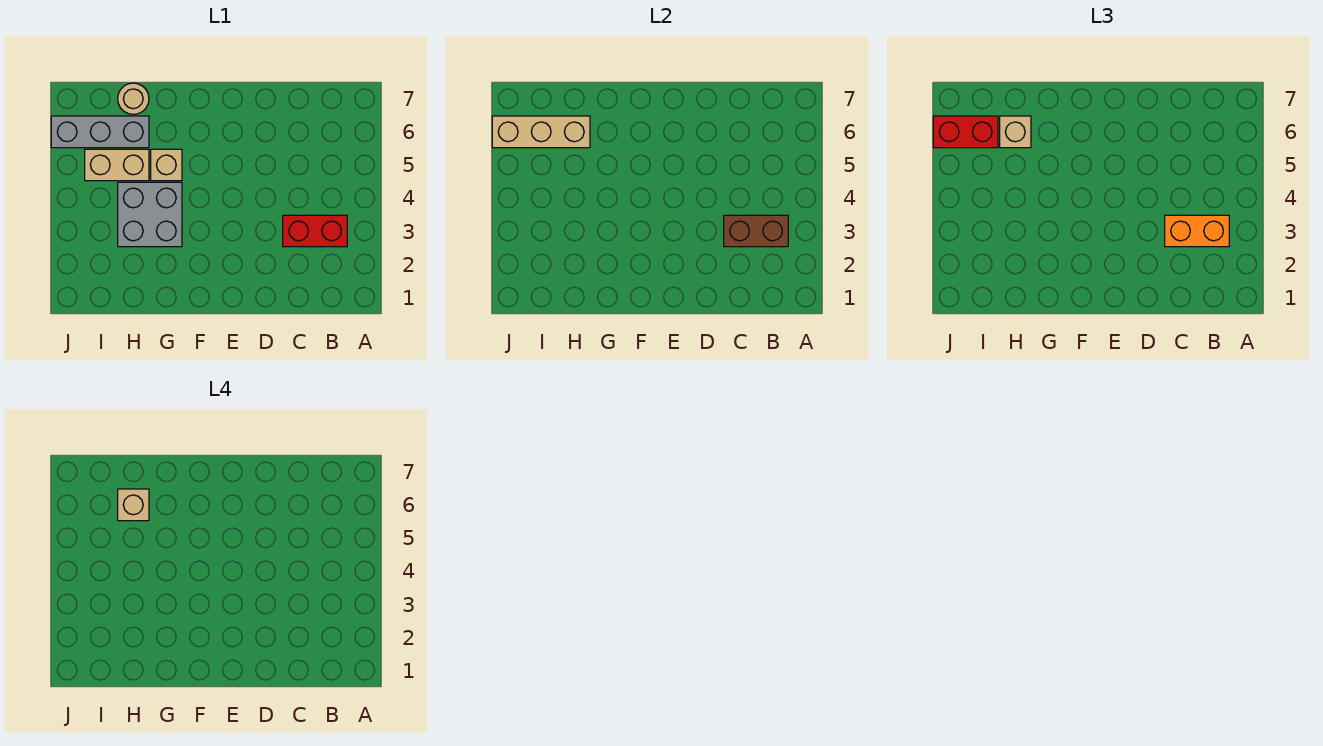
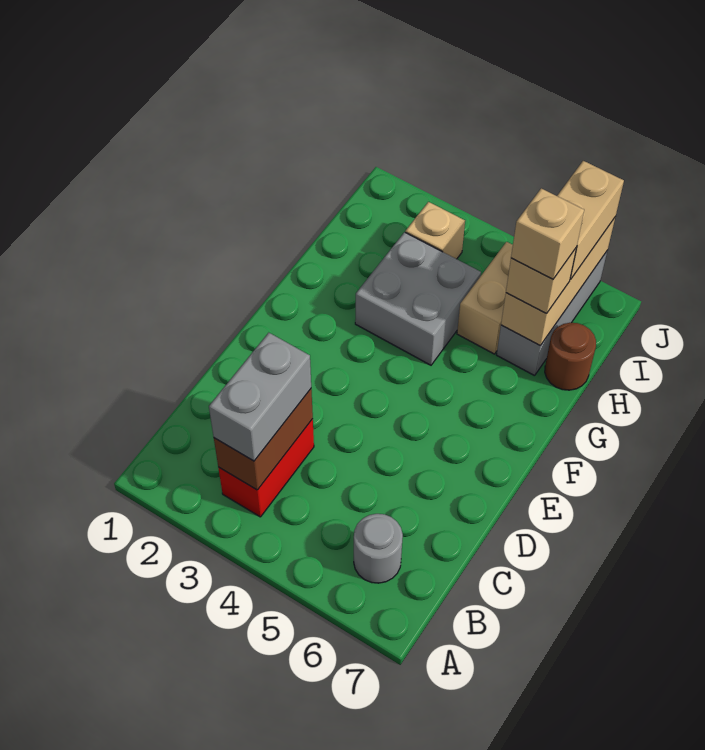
orange brick B3:C3 level 3 -> grey brick B3:C3 level 3
none -> grey round brick B6 level 1
tan brick G5 level 1 -> tan brick I3 level 1
tan round brick H7 level 1 -> brown round brick H7 level 1
red brick I6:J6 level 3 -> tan brick I6:J6 level 3

